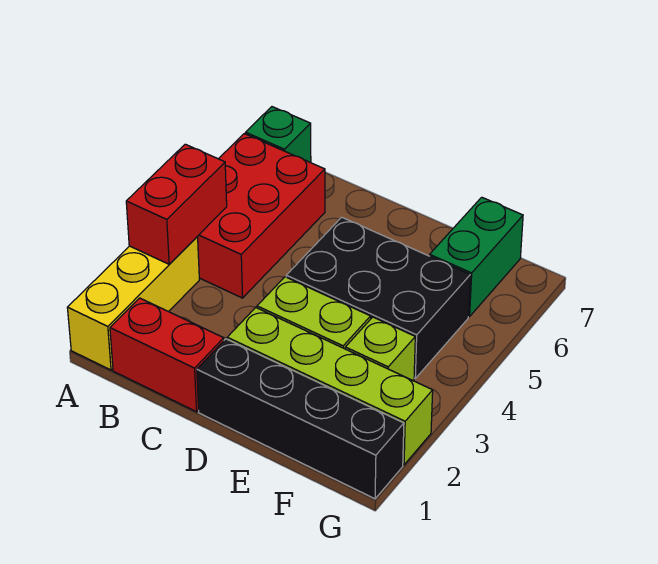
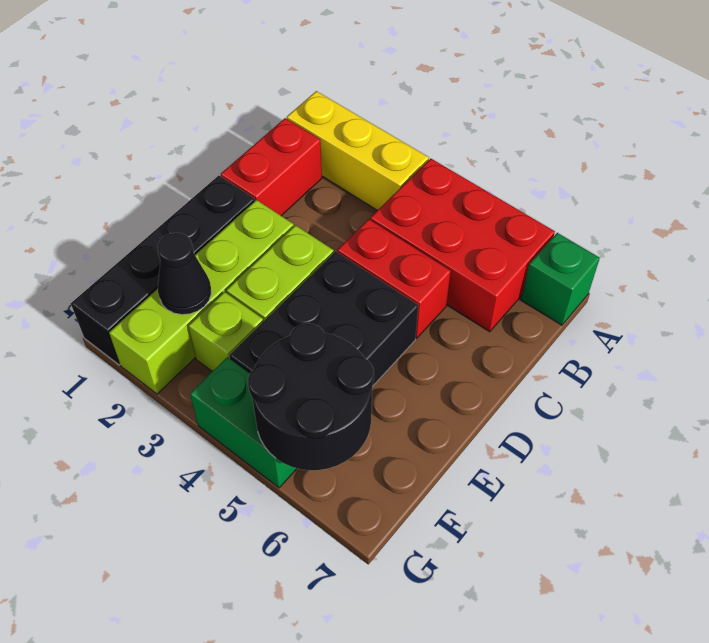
red brick A3:A4 level 2 -> red brick C4:C5 level 1
none -> black cone F2 level 2
none -> black round brick F5:G6 level 2
green brick F6:F7 level 1 -> green brick G4:G5 level 1

